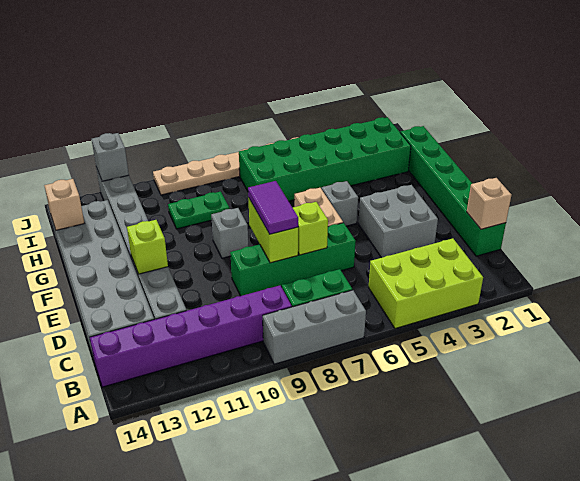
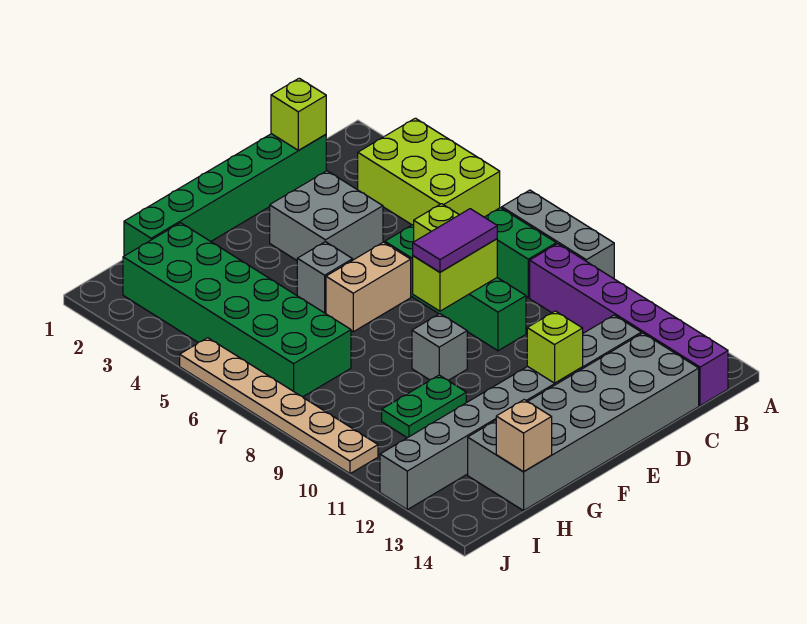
tan brick C1 level 2 -> lime brick C1 level 2
green plate H9:H10 level 1 -> green plate G10:H10 level 1
grey brick J12 level 2 -> none

